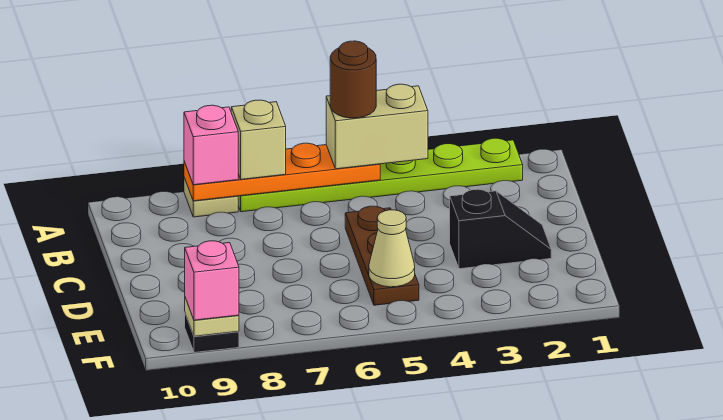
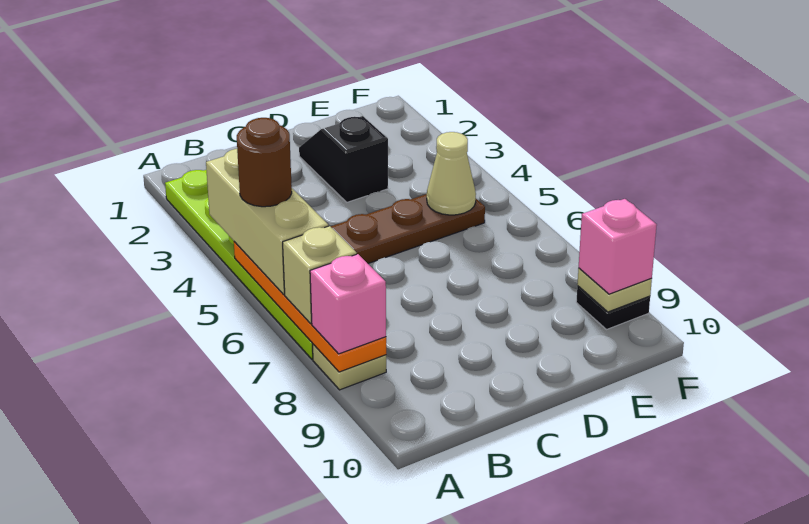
tan brick A4:A5 level 3 -> tan brick A4:A6 level 3

